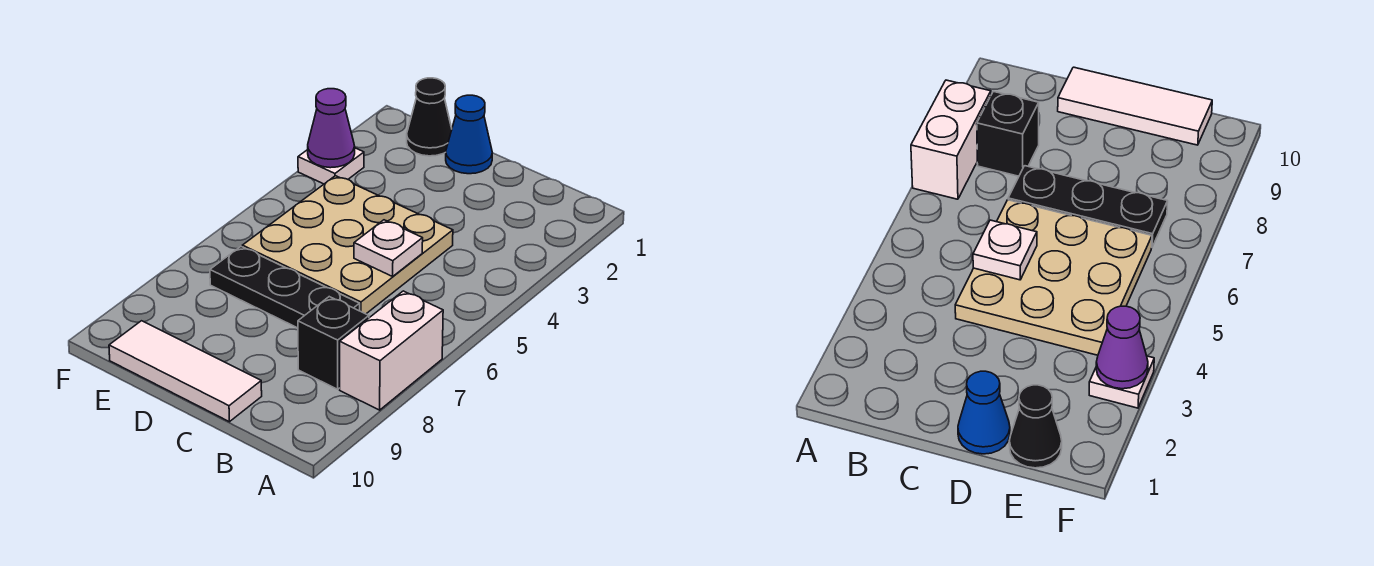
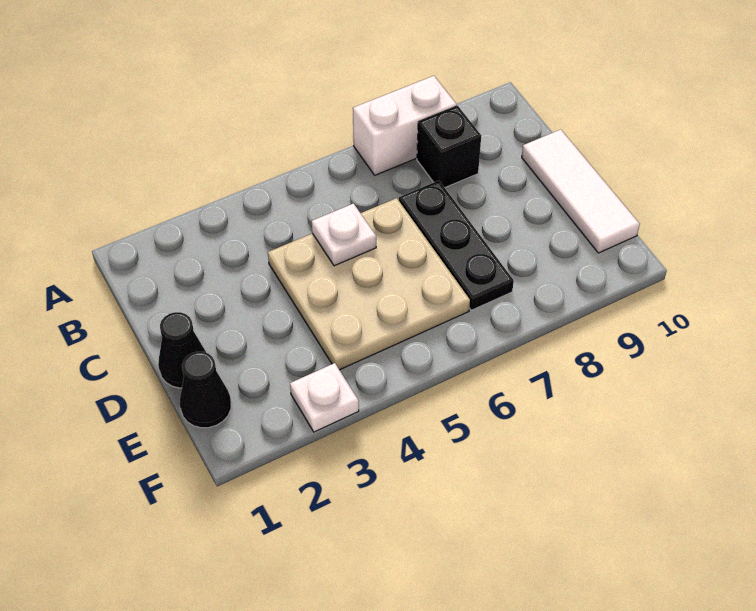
blue cone D1 level 1 -> black cone D1 level 1
purple cone F3 level 2 -> none

